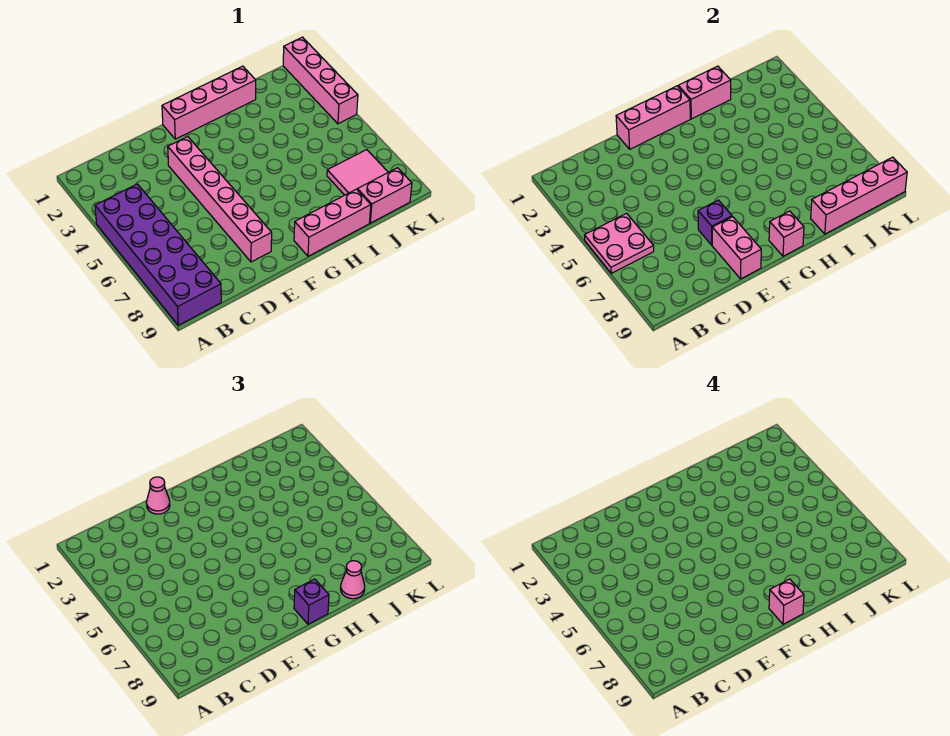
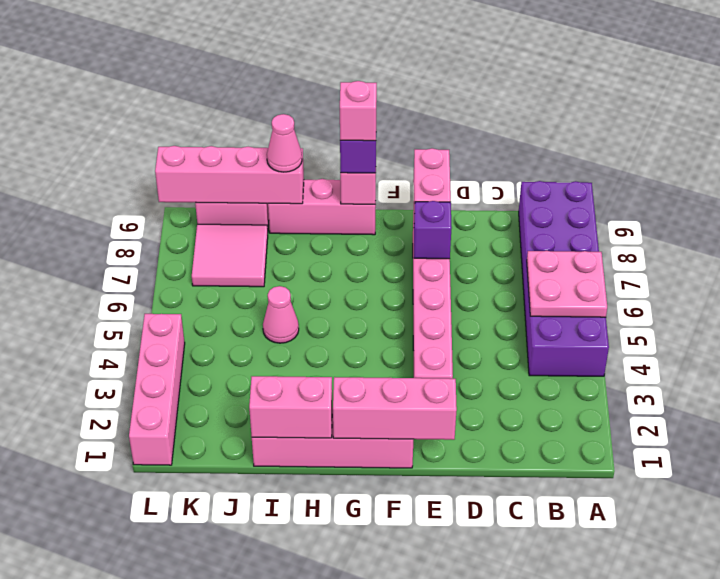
pink cone E1 level 3 -> pink cone I5 level 1

